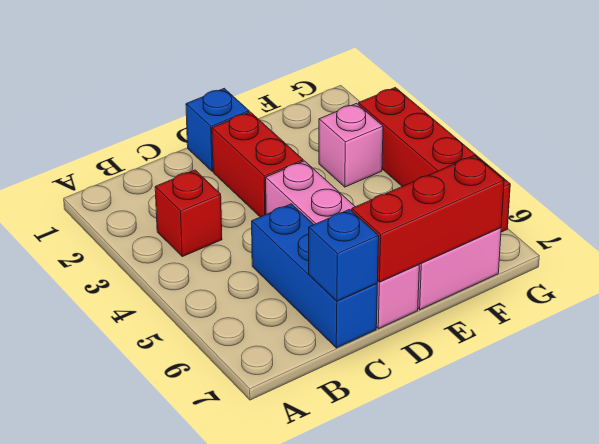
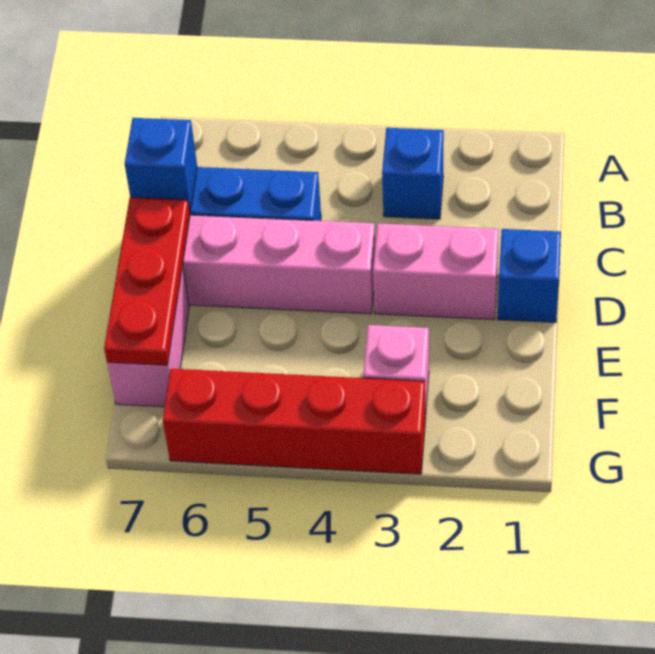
red brick B3 level 1 -> blue brick B3 level 1
red brick D2:D3 level 1 -> pink brick D2:D3 level 1
red brick D7:F7 level 2 -> red plate D7:F7 level 2

